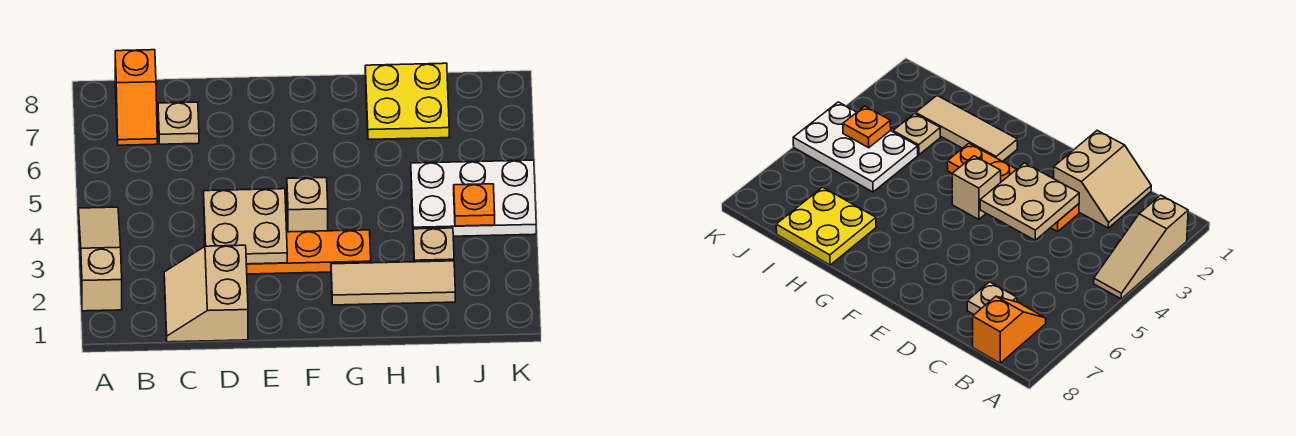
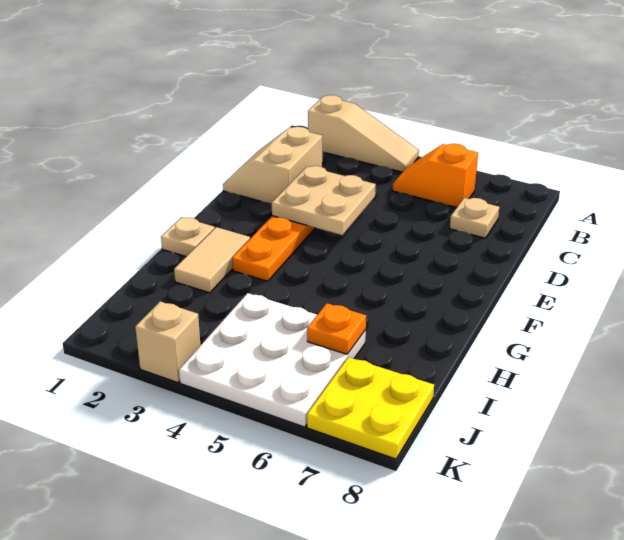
orange slope B7:B8 level 1 top 8 -> orange slope B5:B6 level 1 top 6
tan slope C1:D2 level 1 top D -> tan slope C1:D2 level 1 top 2
tan brick F4 level 1 -> tan brick K3 level 1
tan tile G2:I2 level 1 -> tan tile G2:H2 level 1
yellow plate H7:I8 level 1 -> yellow plate J7:K8 level 1
tan plate I3 level 1 -> tan plate G1 level 1
white plate I4:K5 level 1 -> white plate I4:K6 level 1
orange plate J4 level 2 -> orange plate I6 level 2

